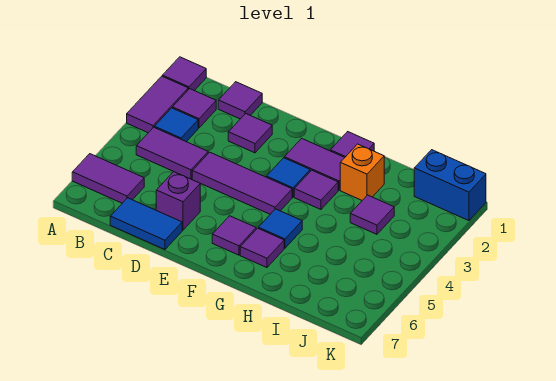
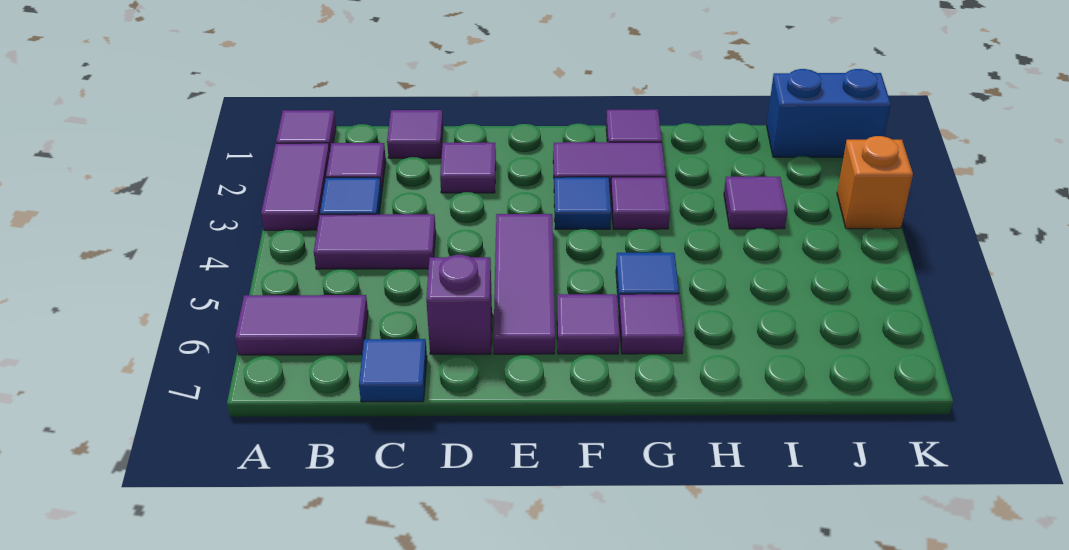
blue tile C7:D7 level 1 -> blue tile C7 level 1
purple tile D4:F4 level 1 -> purple tile E4:E6 level 1
orange brick H2 level 1 -> orange brick K3 level 1

